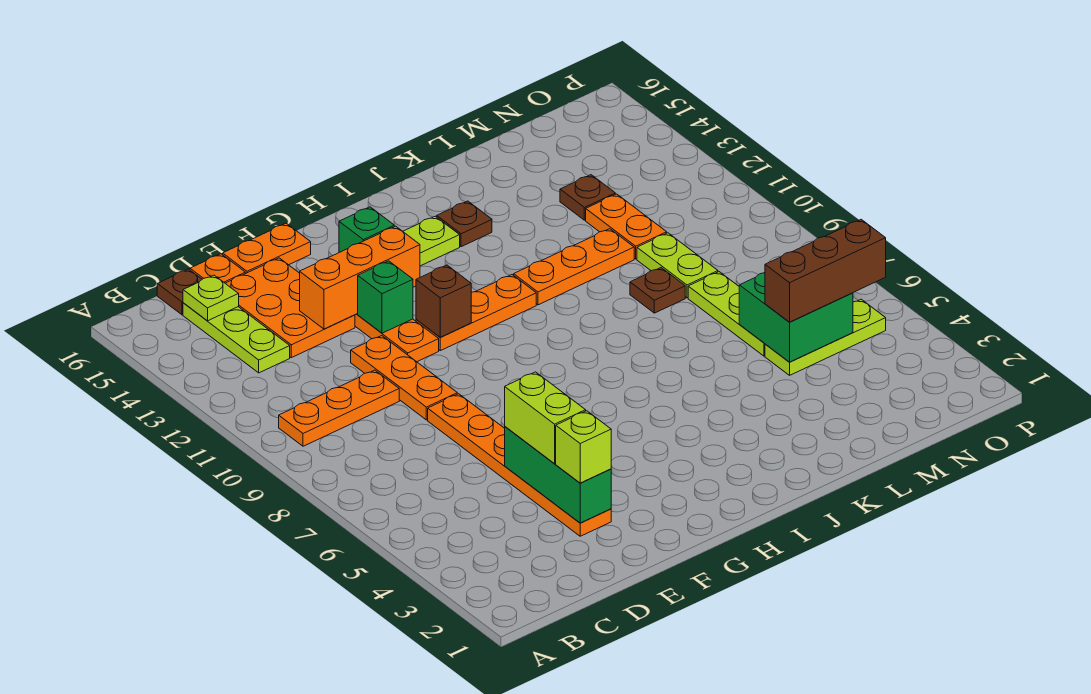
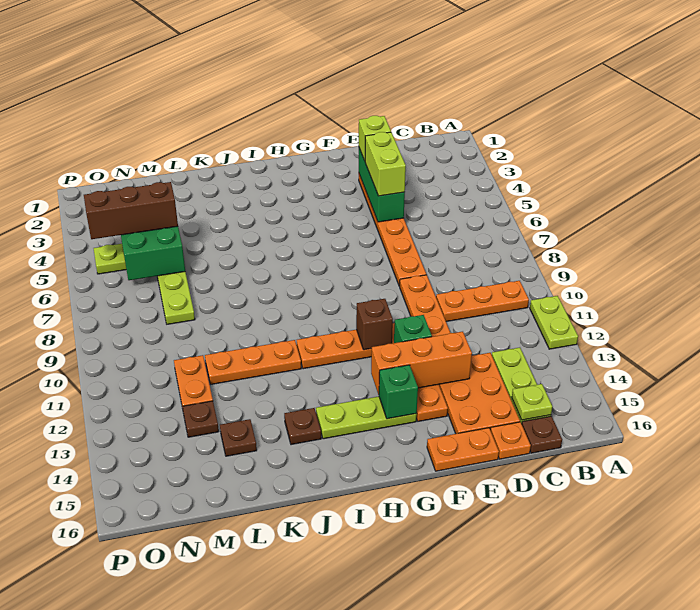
brown plate L9 level 1 -> brown plate L14 level 1
lime plate M9:M10 level 1 -> lime plate A11:A12 level 1

